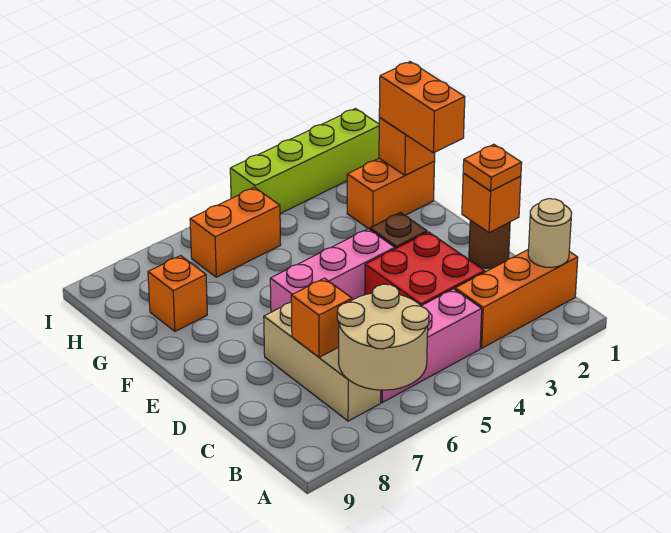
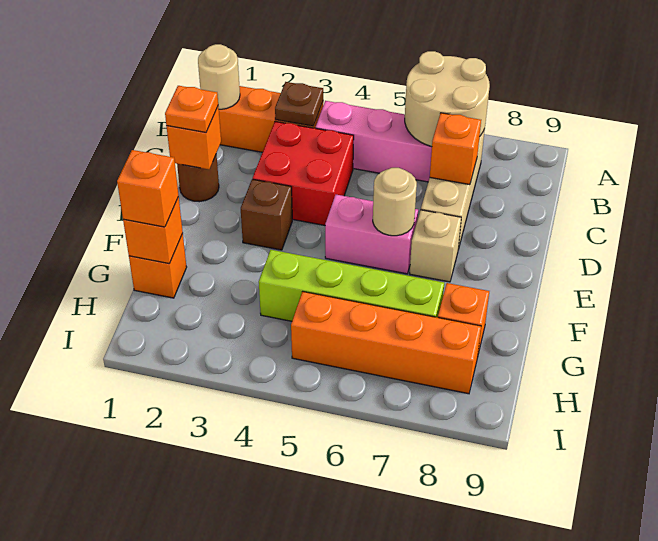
none -> brown plate B3 level 2
pink brick E4:E6 level 1 -> pink brick E5:E6 level 1
none -> tan round brick E6 level 2
none -> tan brick E7 level 1
orange brick F1:G1 level 3 -> orange brick G1 level 3
orange brick G1:G2 level 1 -> orange brick G1 level 1
orange brick H5:H6 level 1 -> orange brick H5:H8 level 1
lime brick I1:I4 level 1 -> lime brick G4:G7 level 1

